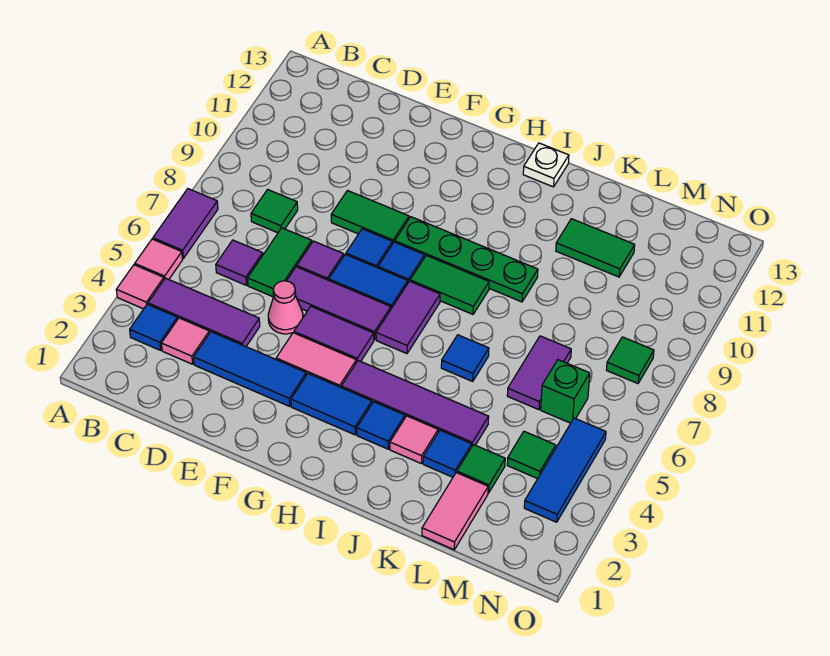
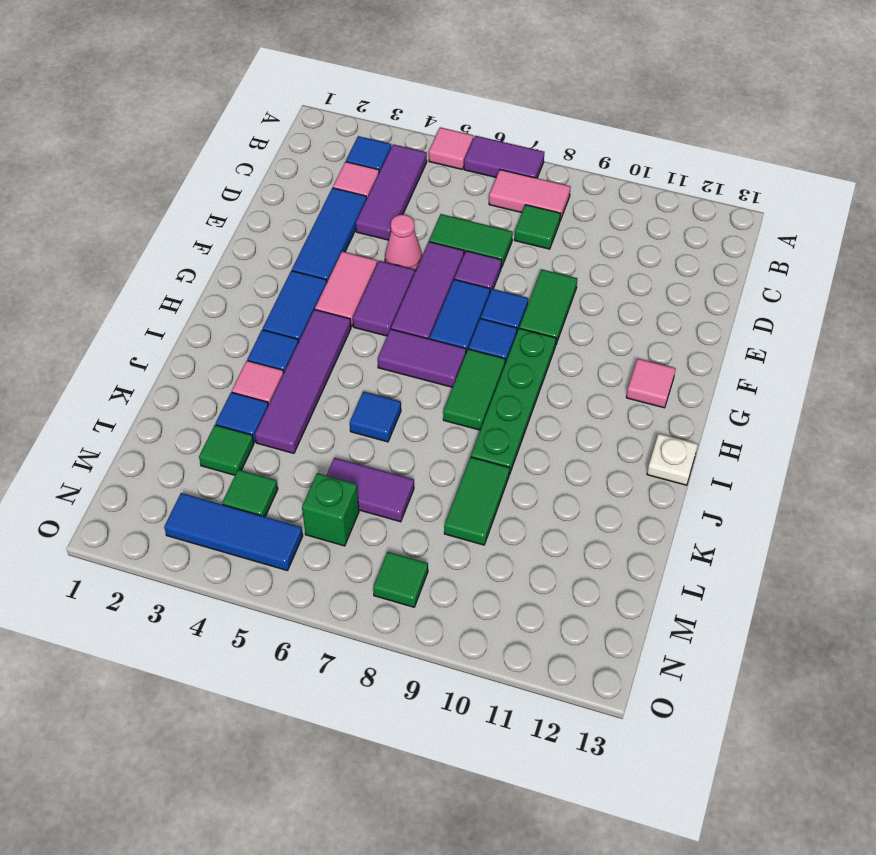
pink tile A4 level 1 -> pink tile G12 level 1
purple tile C6 level 1 -> none
green tile K11:L11 level 1 -> green tile K9:L9 level 1
pink tile L1:L2 level 1 -> pink tile B7:B8 level 1

